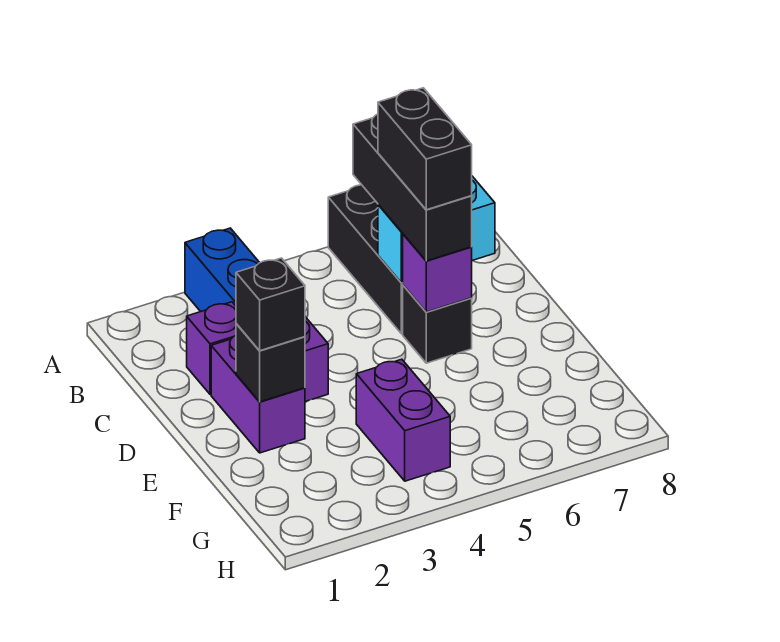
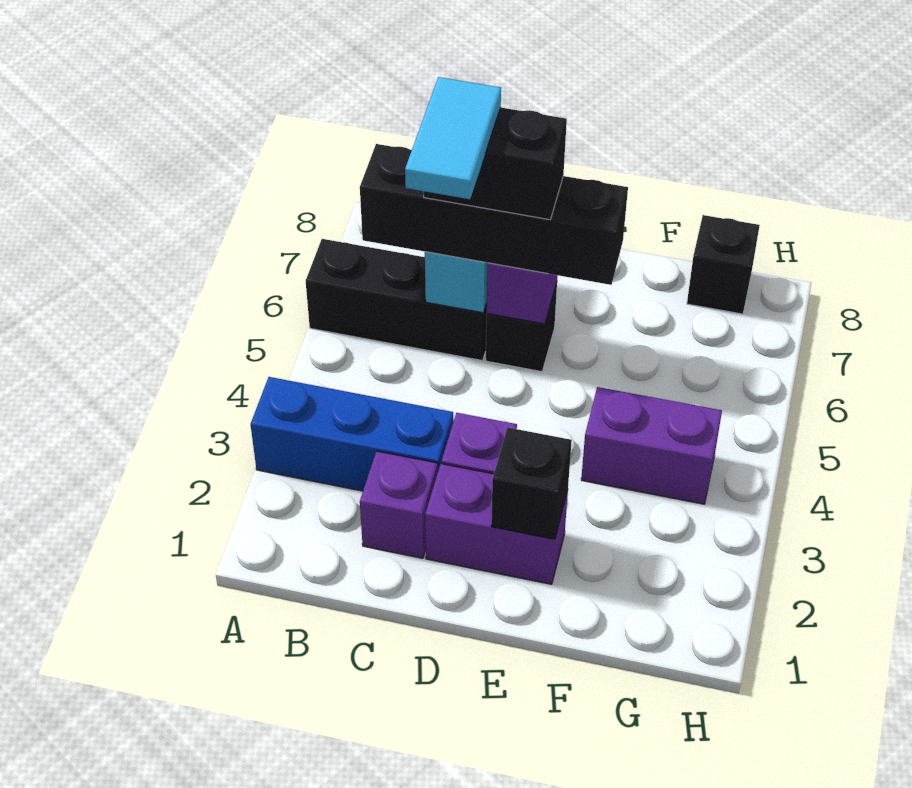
black brick B6:D6 level 3 -> black brick B6:E6 level 3
none -> cyan tile C5:C6 level 5
black brick E2 level 3 -> black brick G8 level 1

